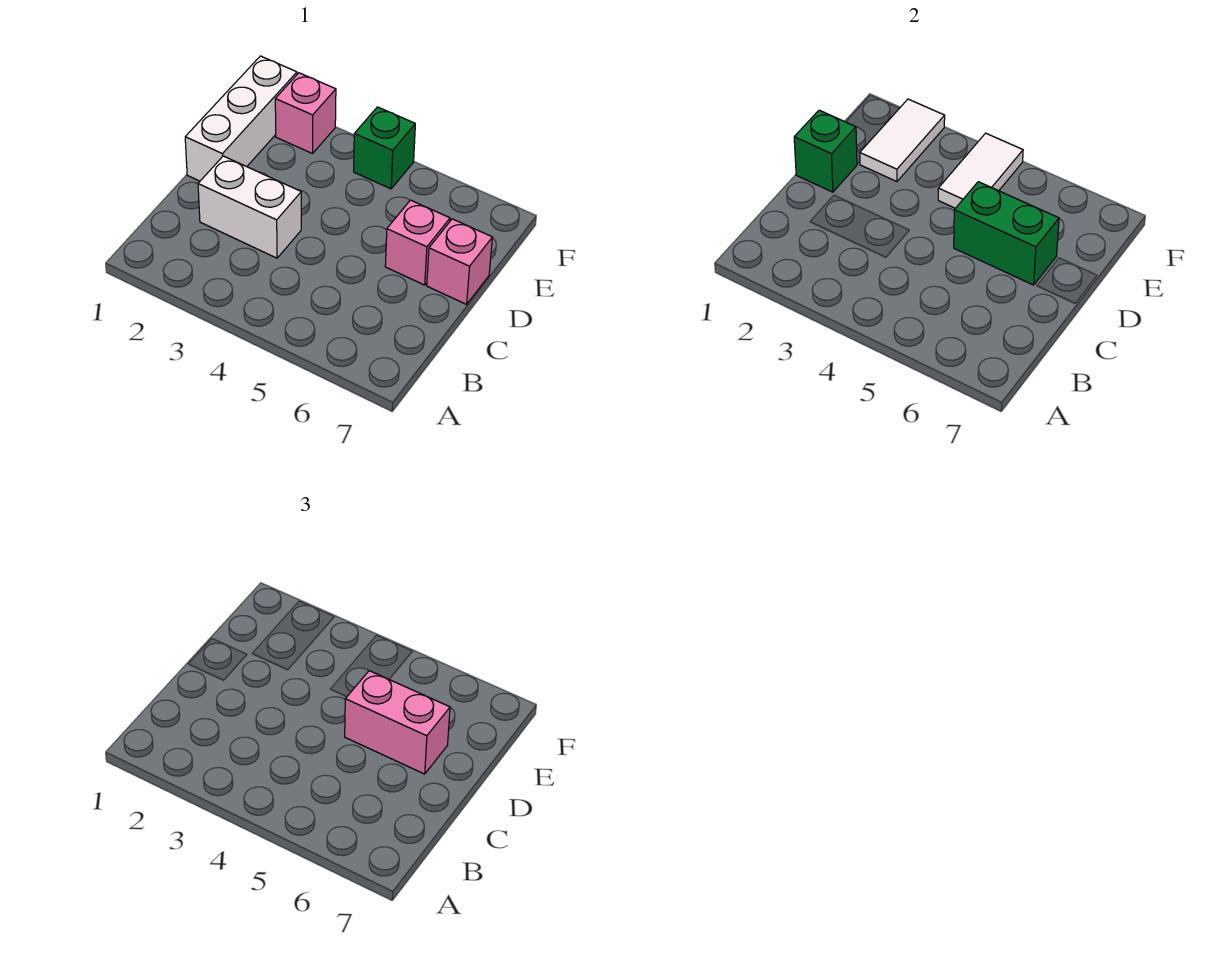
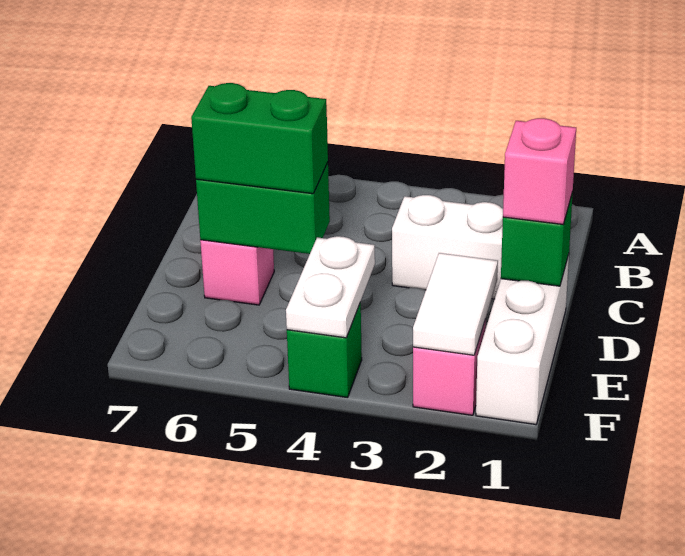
pink brick D5:D6 level 3 -> green brick D5:D6 level 3
pink brick D7 level 1 -> pink brick D1 level 3
white tile E4:F4 level 2 -> white plate E4:F4 level 2

